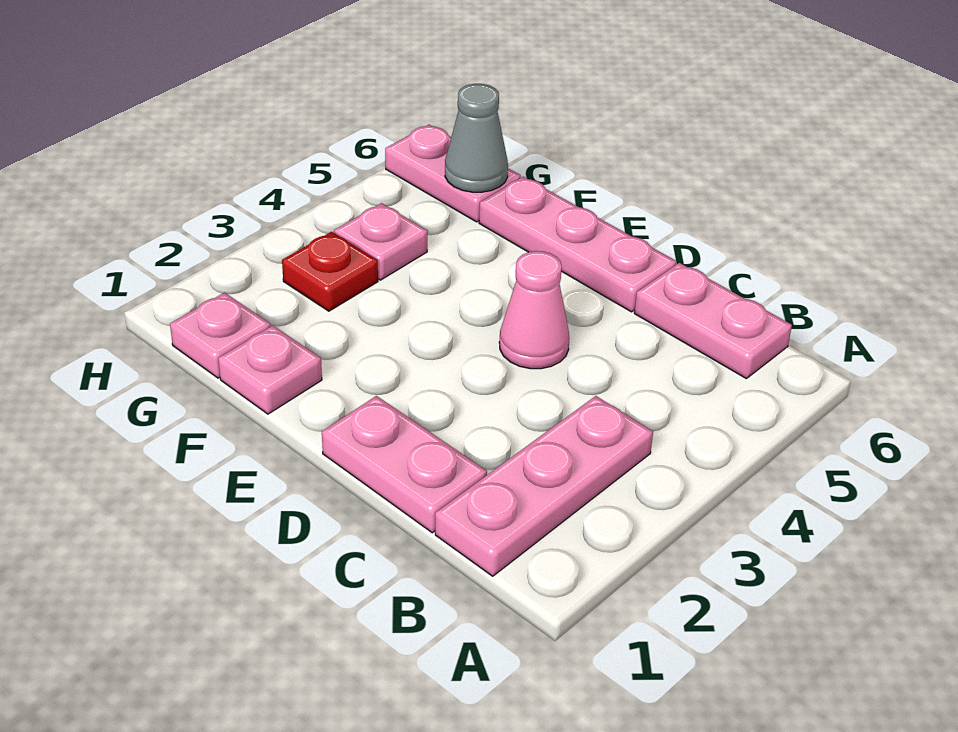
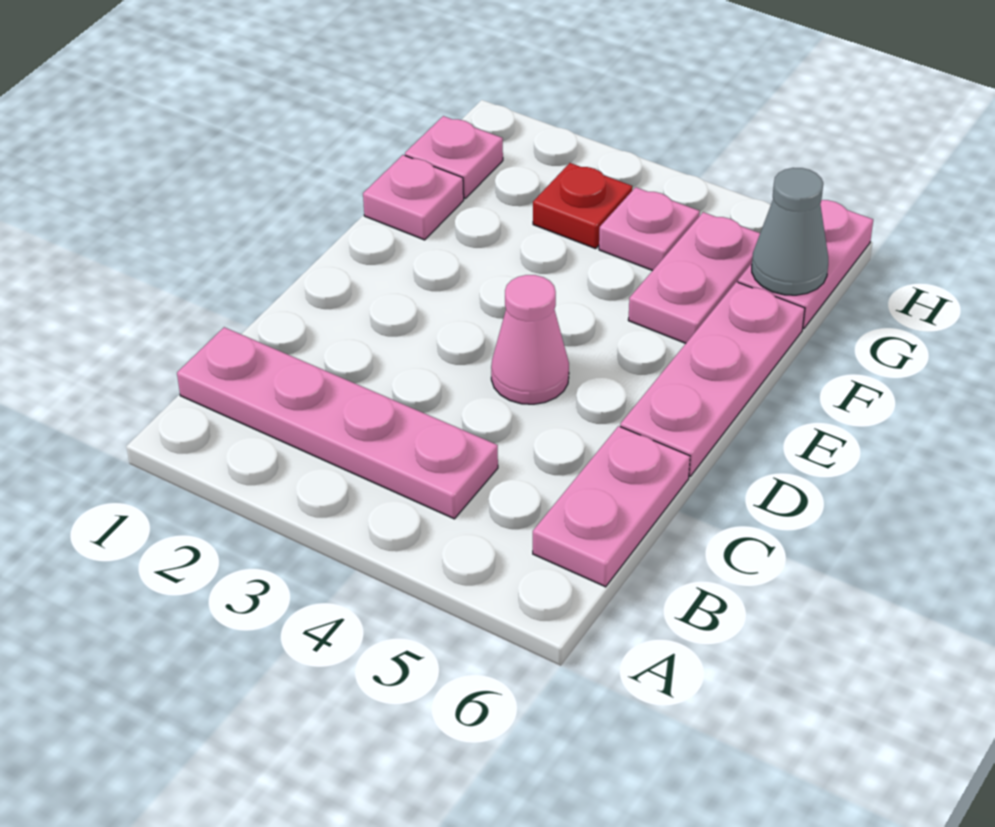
pink plate B1:B3 level 1 -> pink plate B1:B4 level 1
pink plate C1:D1 level 1 -> pink plate F5:G5 level 1

